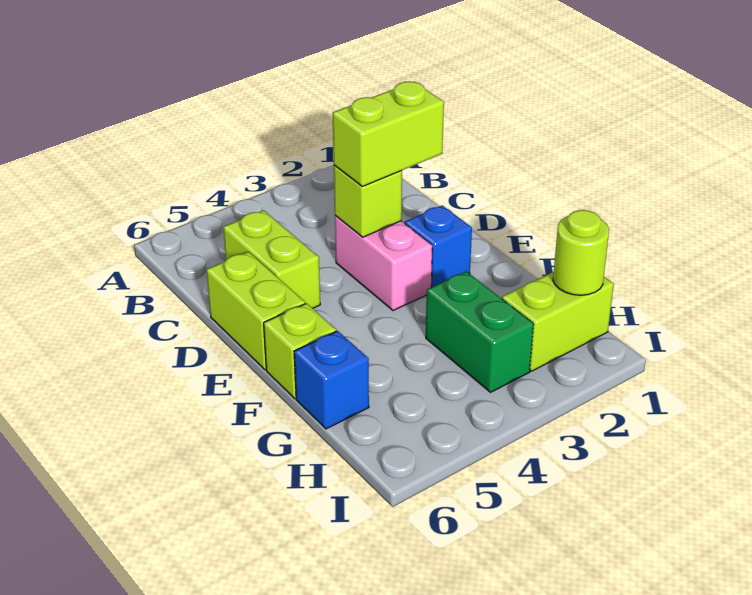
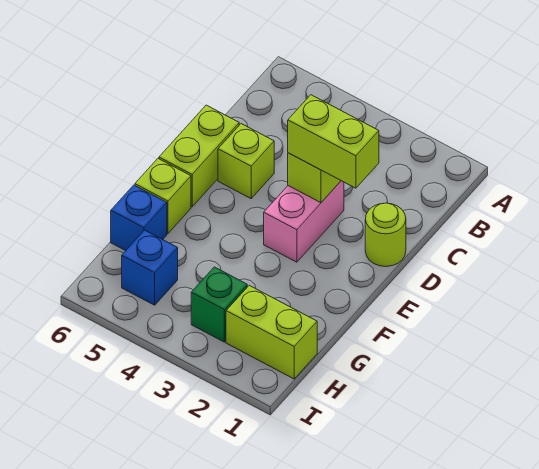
lime brick C5:D5 level 1 -> lime brick D5 level 1
blue brick E2 level 1 -> blue brick H5 level 1
green brick G3:H3 level 1 -> green brick H3 level 1
lime round brick H1 level 2 -> lime round brick D1 level 1

